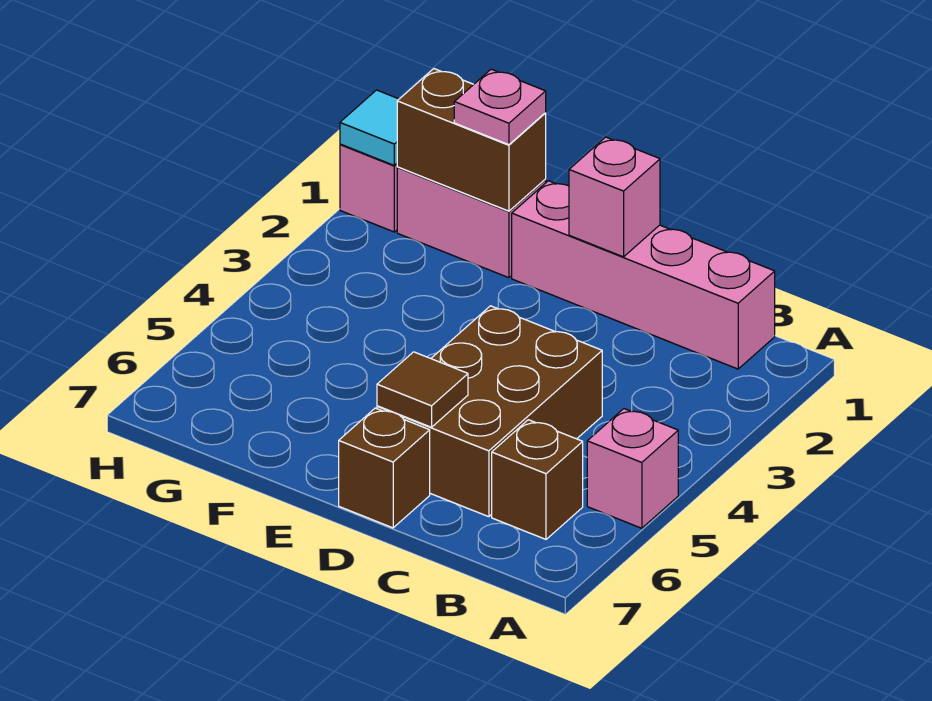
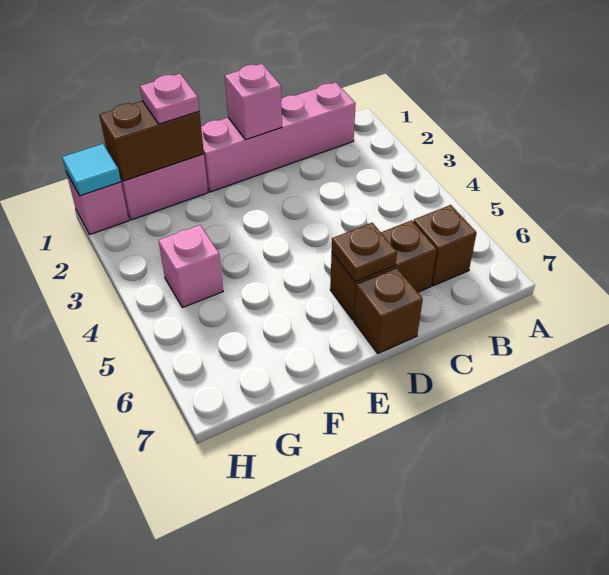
pink brick A5 level 1 -> pink brick G4 level 1
brown brick C4:D6 level 1 -> brown brick C6:D6 level 1
brown tile D6 level 2 -> brown plate D6 level 2

